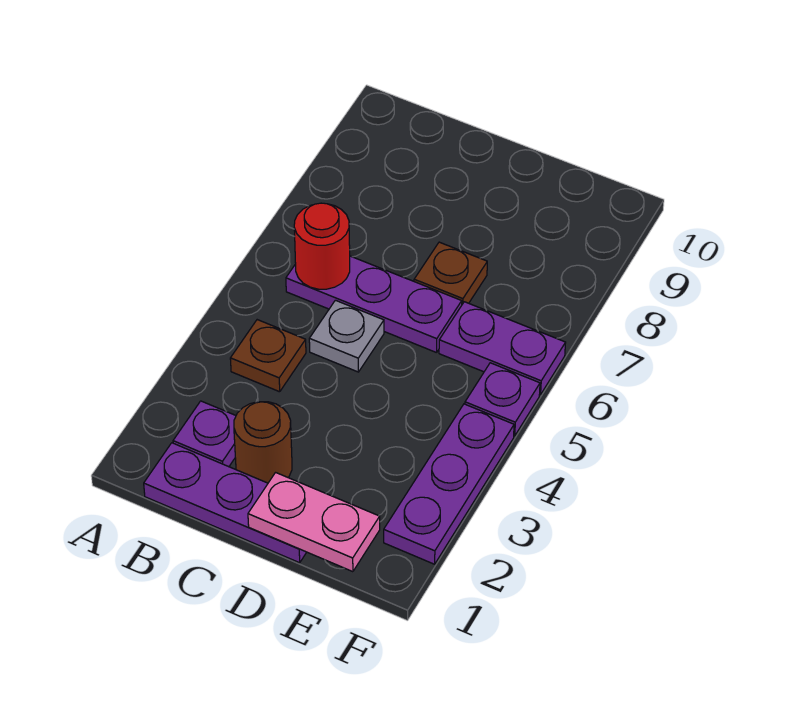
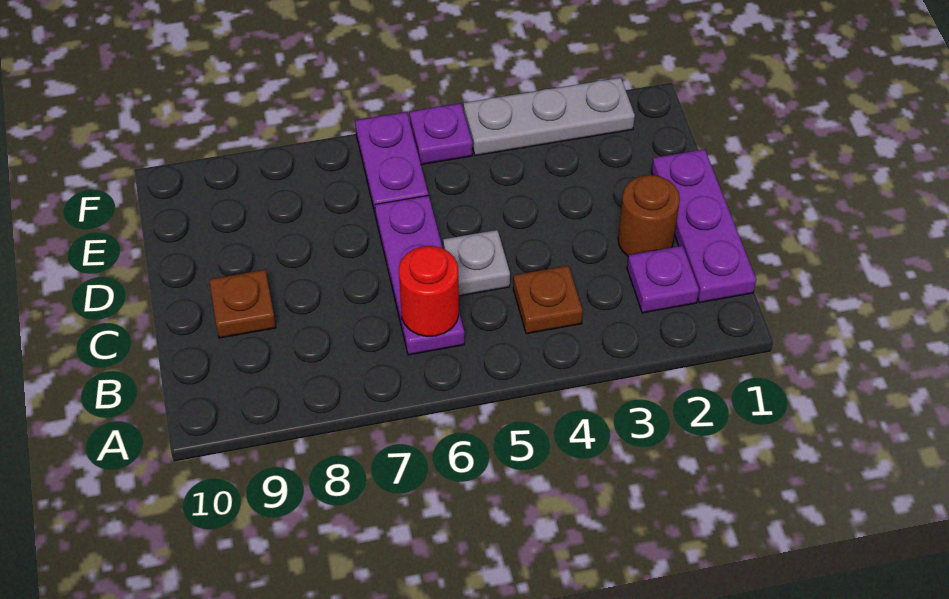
pink plate D1:E1 level 2 -> none
brown plate D7 level 1 -> brown plate C9 level 1
purple plate F2:F4 level 1 -> grey plate F2:F4 level 1

